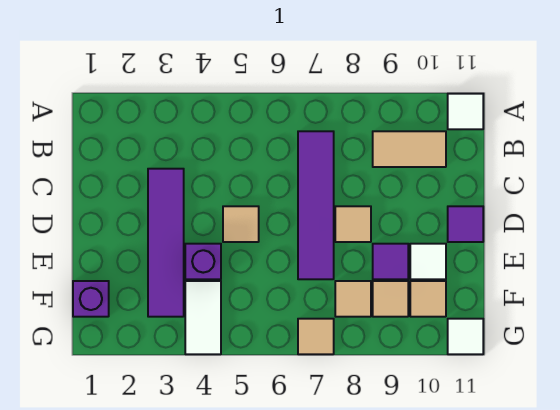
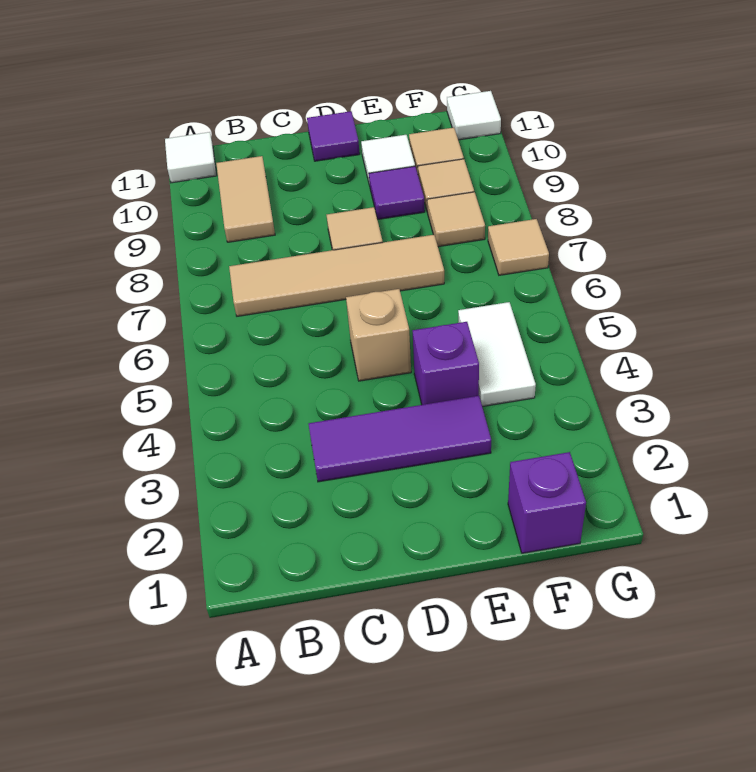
purple tile B7:E7 level 1 -> tan tile B7:E7 level 1
purple tile C3:F3 level 1 -> purple tile C3:E3 level 1
tan tile D5 level 1 -> tan brick D5 level 1
white tile F4:G4 level 1 -> white tile F4:F5 level 1

